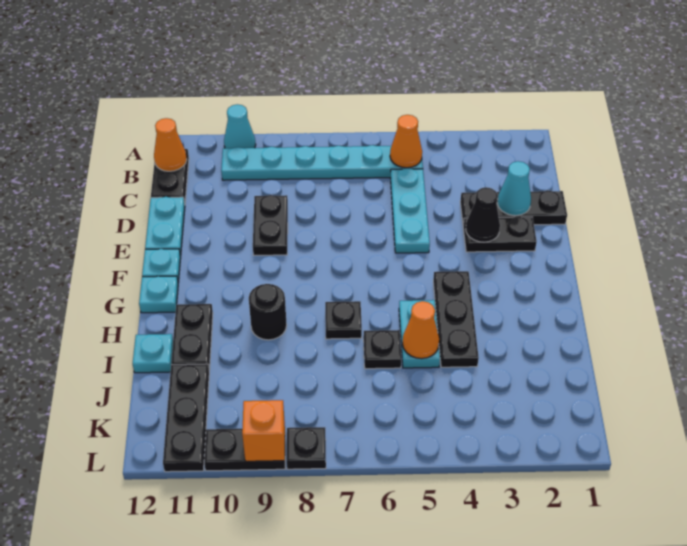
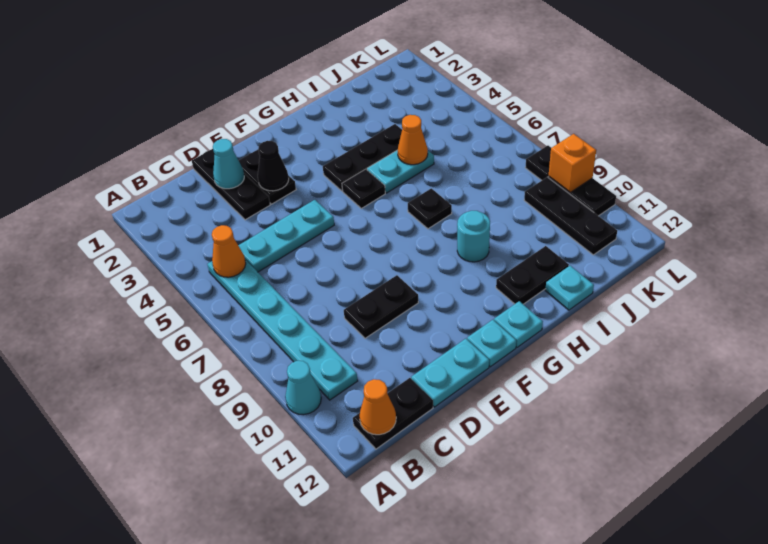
black round brick H9 level 1 -> cyan round brick H9 level 1
black plate I6 level 1 -> black plate G5 level 1
black plate J11:L11 level 1 -> black plate K9:K11 level 1

